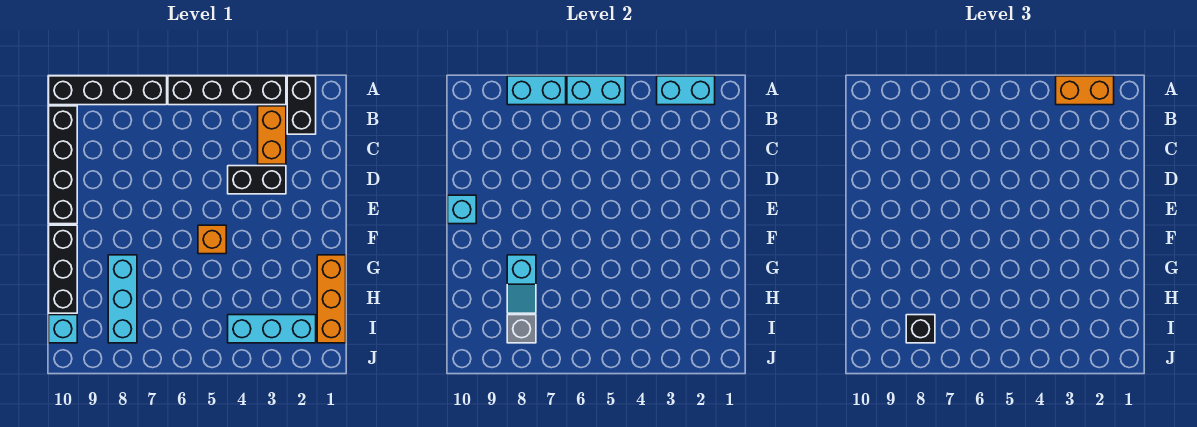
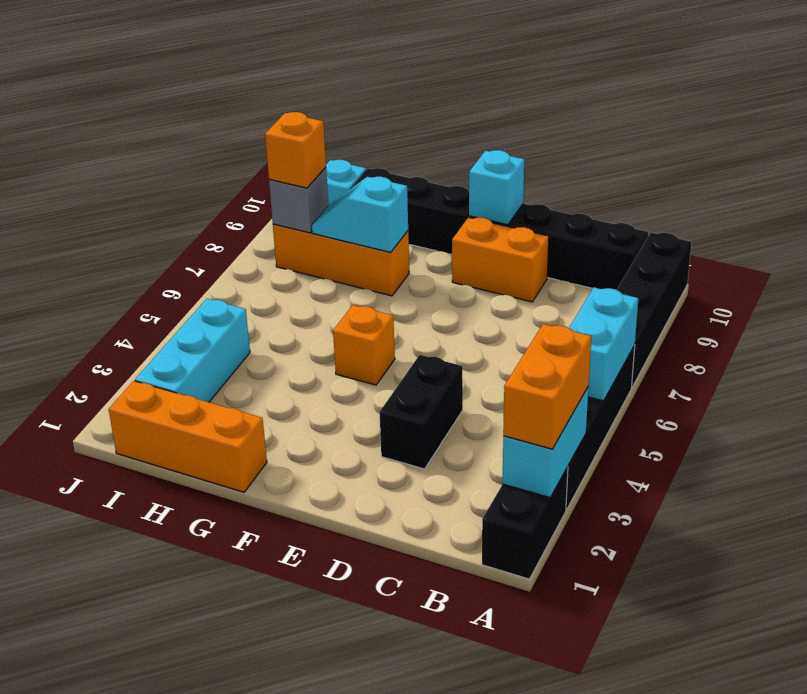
black brick A2:B2 level 1 -> black brick A1:A2 level 1
cyan brick A7:A8 level 2 -> none
orange brick B3:C3 level 1 -> orange brick D9:E9 level 1
cyan brick G8:I8 level 1 -> orange brick G8:I8 level 1
black brick I8 level 3 -> orange brick I8 level 3

